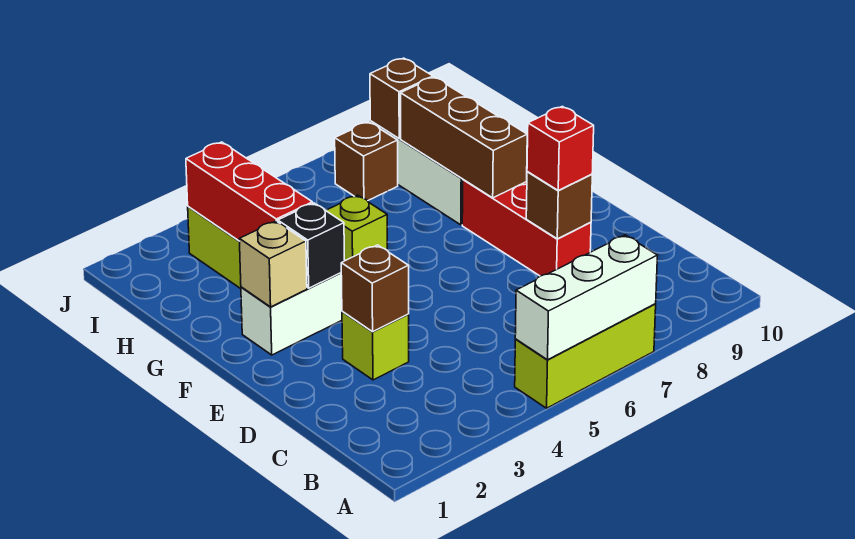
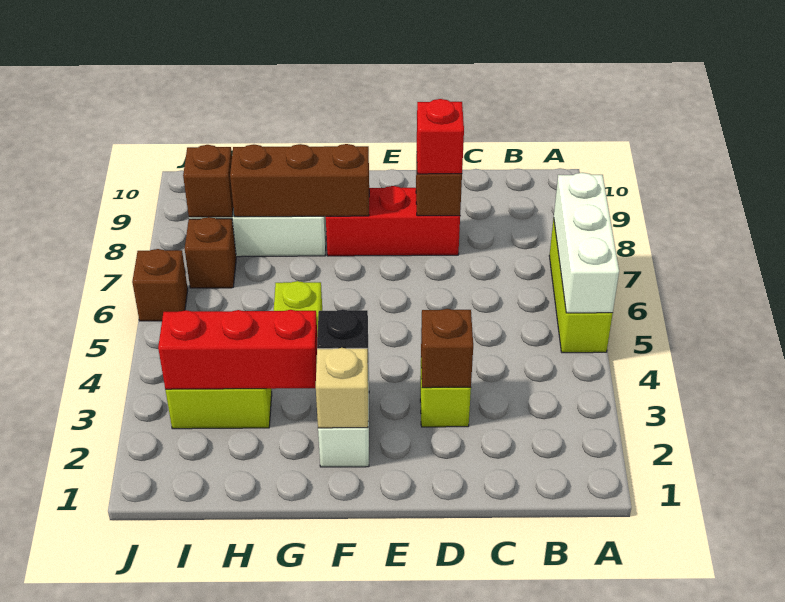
none -> brown brick J6 level 1

